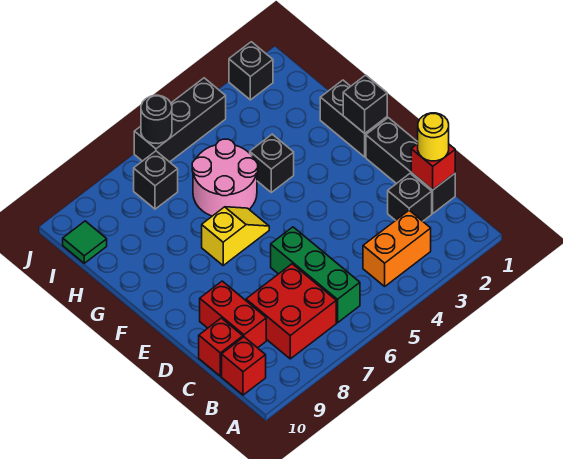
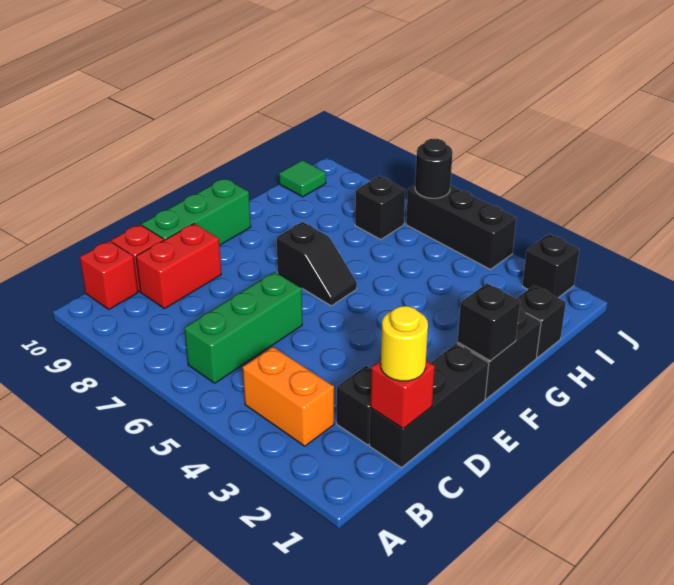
red brick B7:C8 level 1 -> none
none -> green brick D10:F10 level 1
yellow slope F6:F7 level 1 top 7 -> black slope F6:F7 level 1 top 7
black brick G4 level 1 -> black brick H1 level 1
pink round brick G5:H6 level 1 -> none

